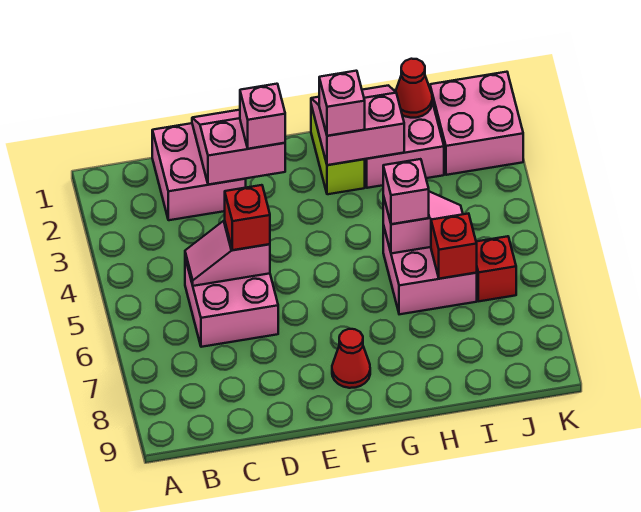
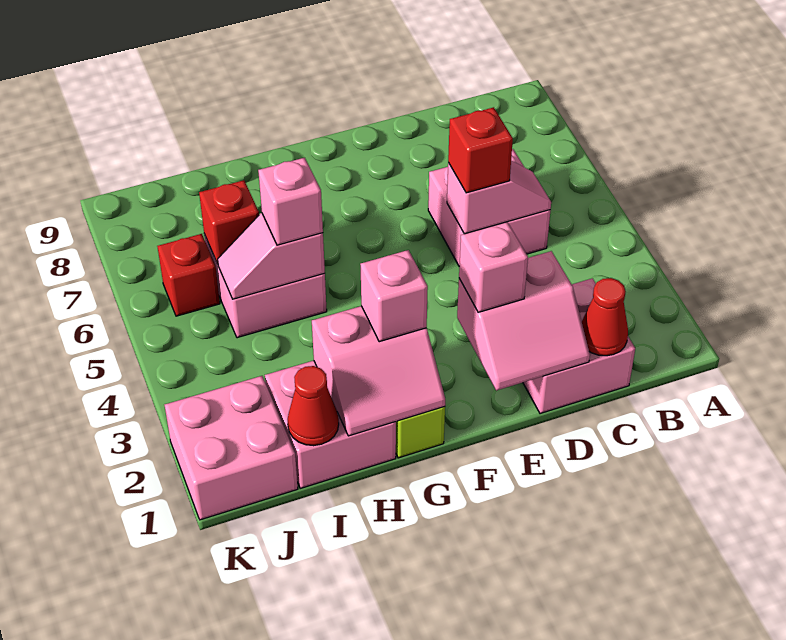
red cone F8 level 1 -> red cone C1 level 2

